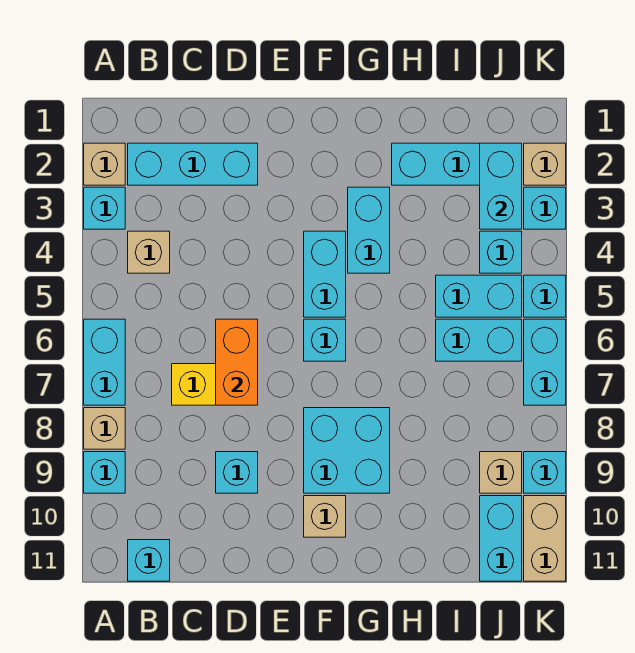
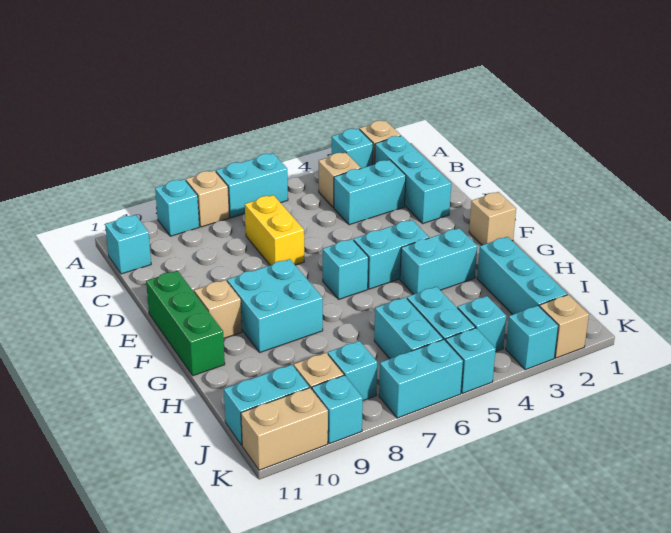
orange brick D6:D7 level 2 -> none
cyan brick D9 level 1 -> cyan brick J8 level 1
none -> green brick E11:G11 level 1
none -> tan brick F1 level 1
cyan brick J2:J3 level 2 -> cyan brick C3:C4 level 1

